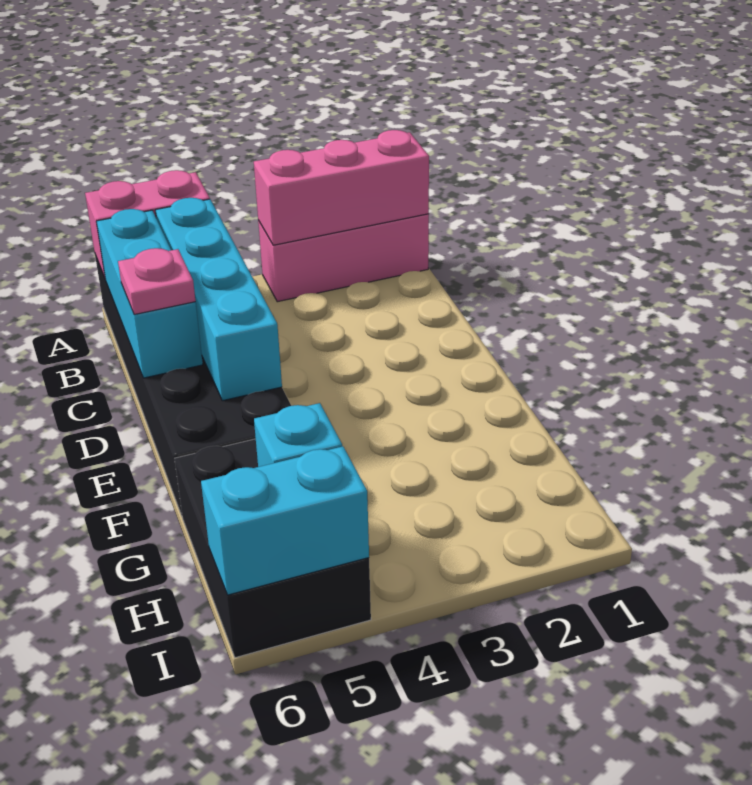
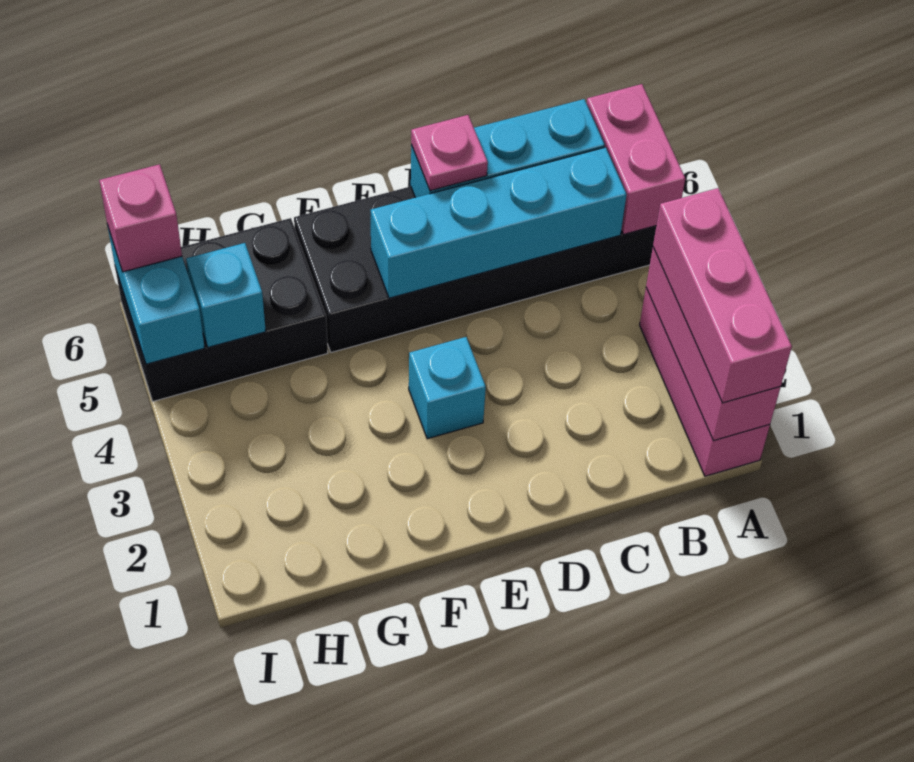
none -> pink brick A1:A3 level 3
none -> cyan brick E3 level 1
none -> pink brick I6 level 3

